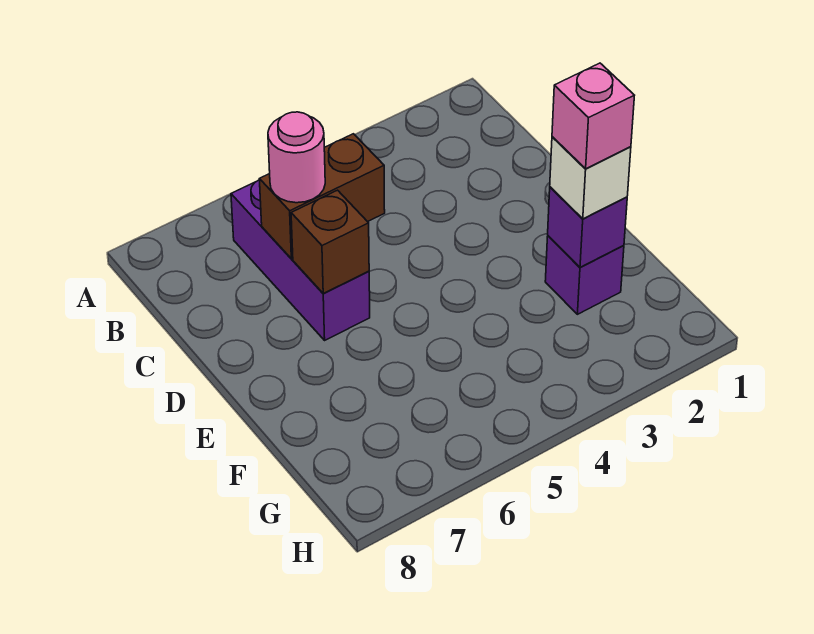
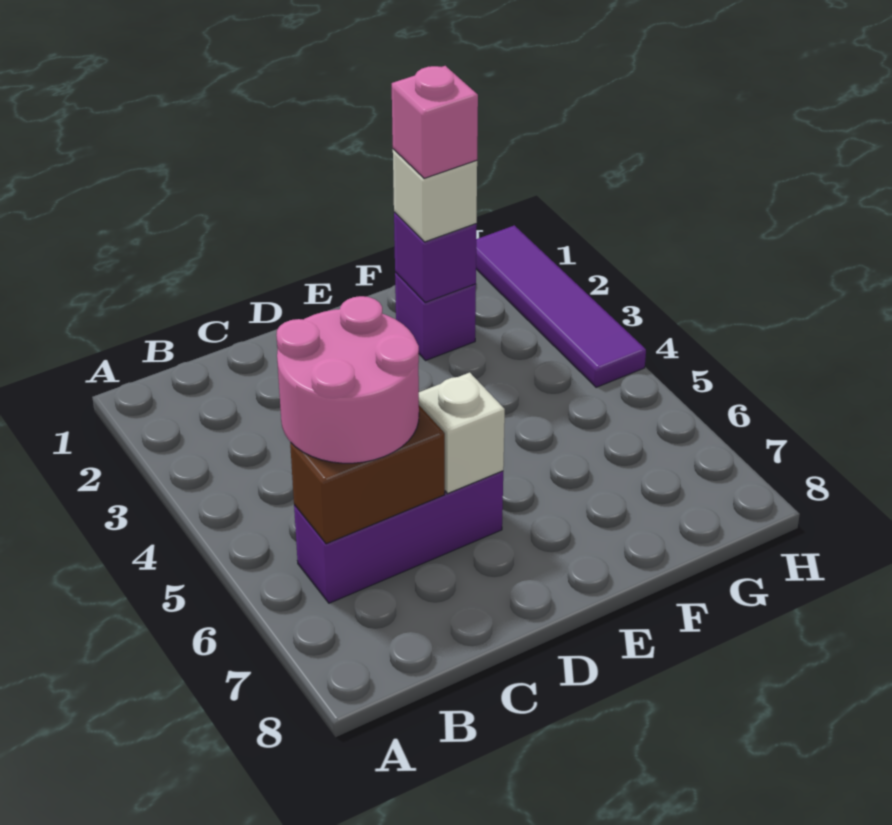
brown brick C5:C6 level 2 -> brown brick B6:C6 level 2
pink round brick C6 level 3 -> pink round brick B5:C6 level 3
brown brick D6 level 2 -> white brick D6 level 2
none -> purple tile H1:H4 level 1

